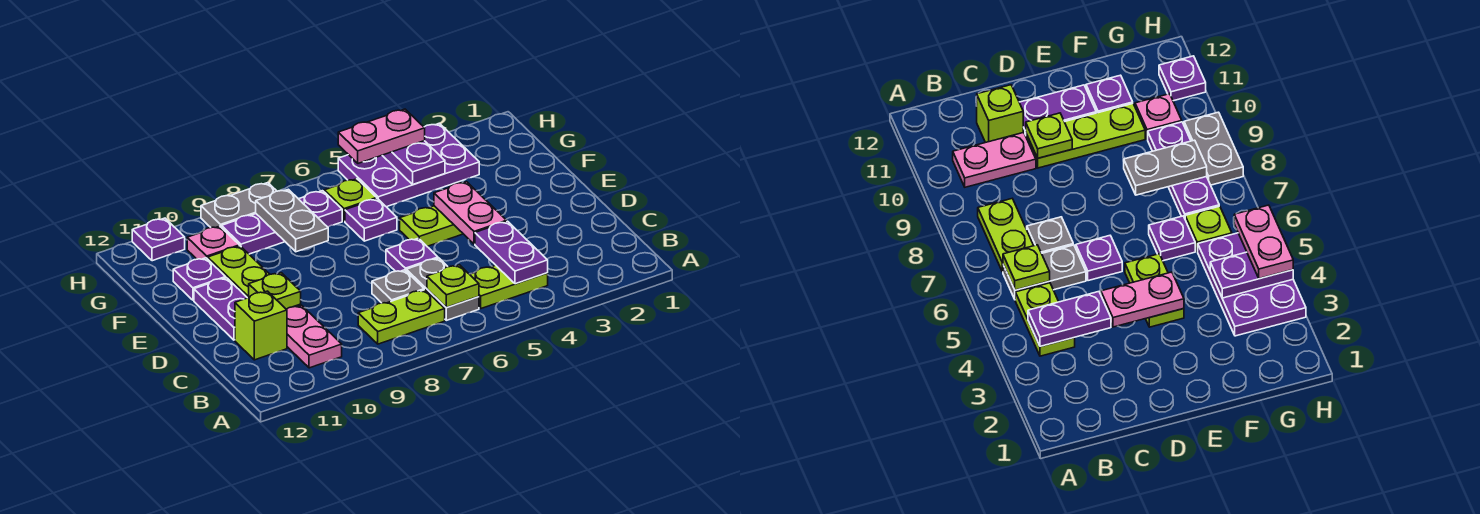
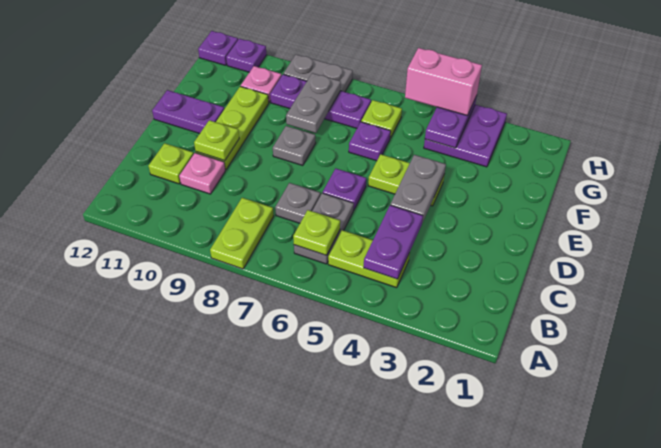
lime plate B7:B8 level 1 -> lime plate A8:B8 level 1
pink plate B10:C10 level 1 -> pink plate C10 level 1
lime brick C11 level 1 -> lime plate C11 level 1
pink plate D4:E4 level 2 -> grey plate D4:E4 level 2
purple plate D11:E11 level 1 -> purple plate E11:E12 level 1
none -> grey plate E8 level 1
purple plate F11 level 1 -> purple plate H12 level 1
purple plate G3:H5 level 1 -> purple plate G3:H4 level 1
pink plate H4:H5 level 3 -> pink brick H4:H5 level 3

